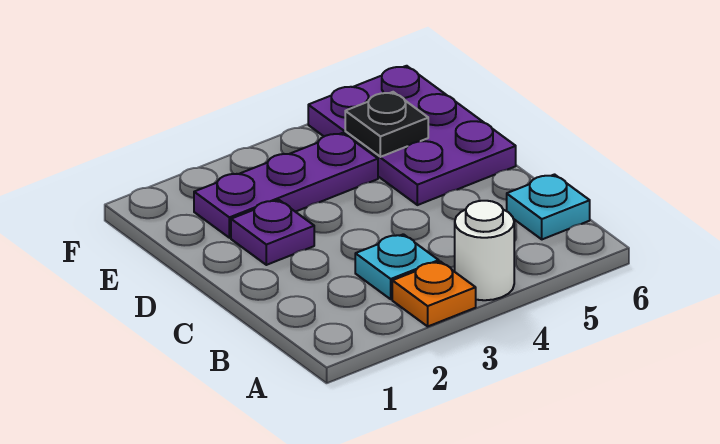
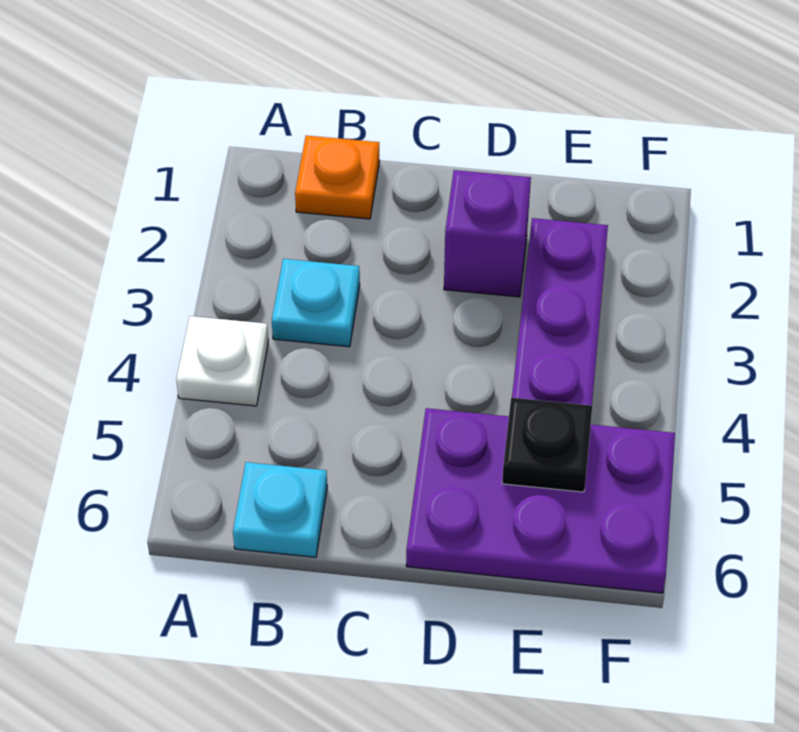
orange plate A3 level 1 -> orange plate B1 level 1
white round brick A4 level 1 -> white plate A4 level 1
purple plate D2 level 1 -> purple brick D2 level 1

